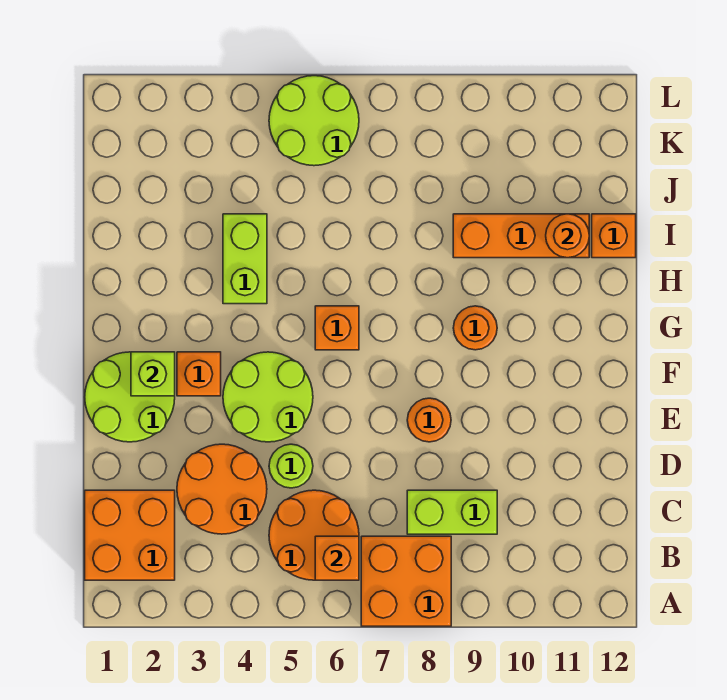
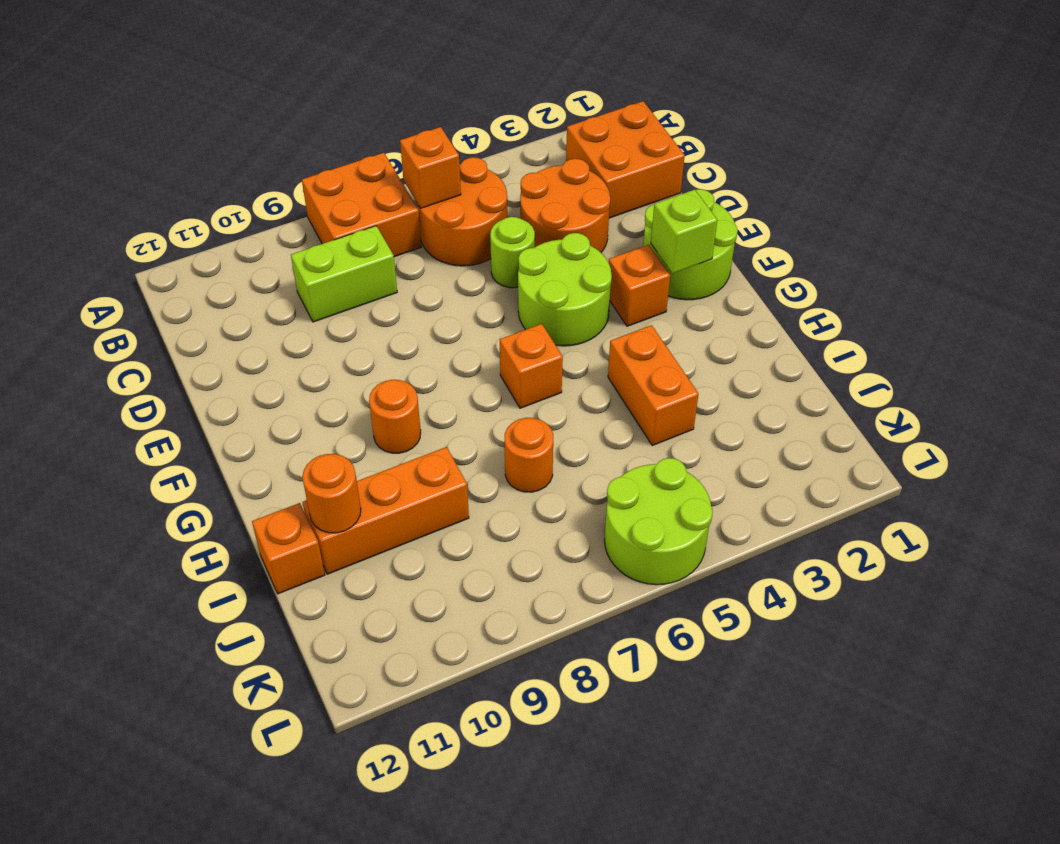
orange round brick E8 level 1 -> orange round brick I7 level 1
lime brick H4:I4 level 1 -> orange brick H4:I4 level 1

